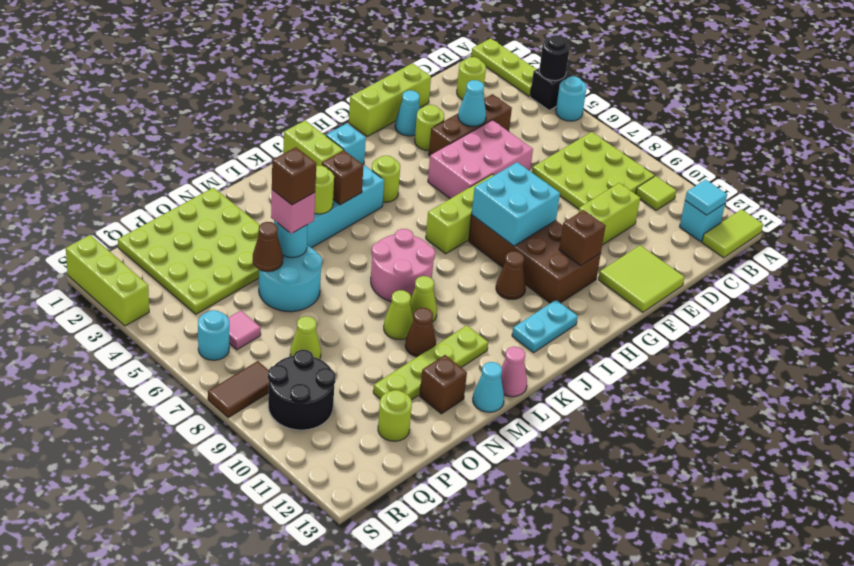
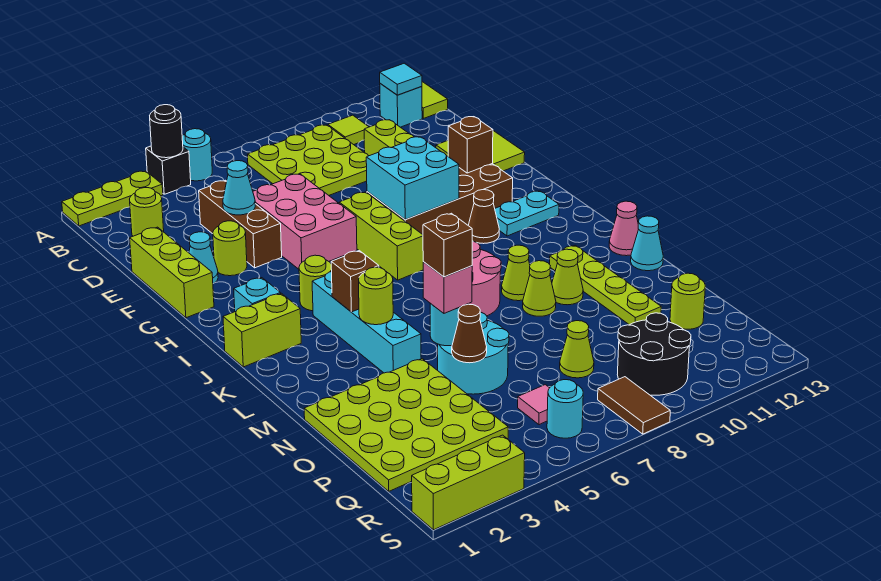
cyan plate I12:J12 level 1 -> cyan plate I11:I12 level 1
brown cone M10 level 1 -> lime cone M10 level 1
brown brick N12 level 1 -> none

